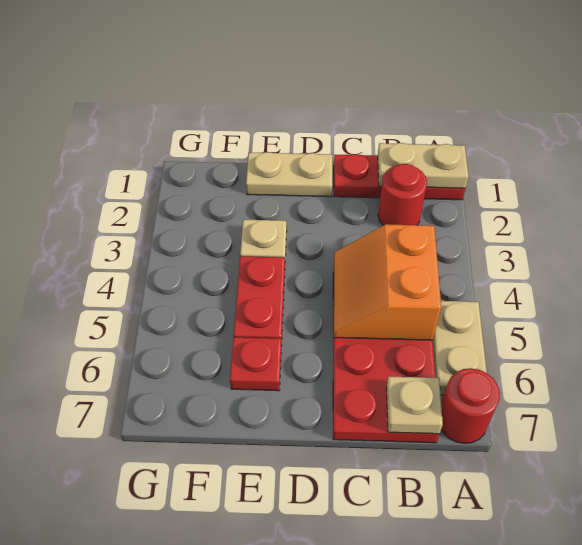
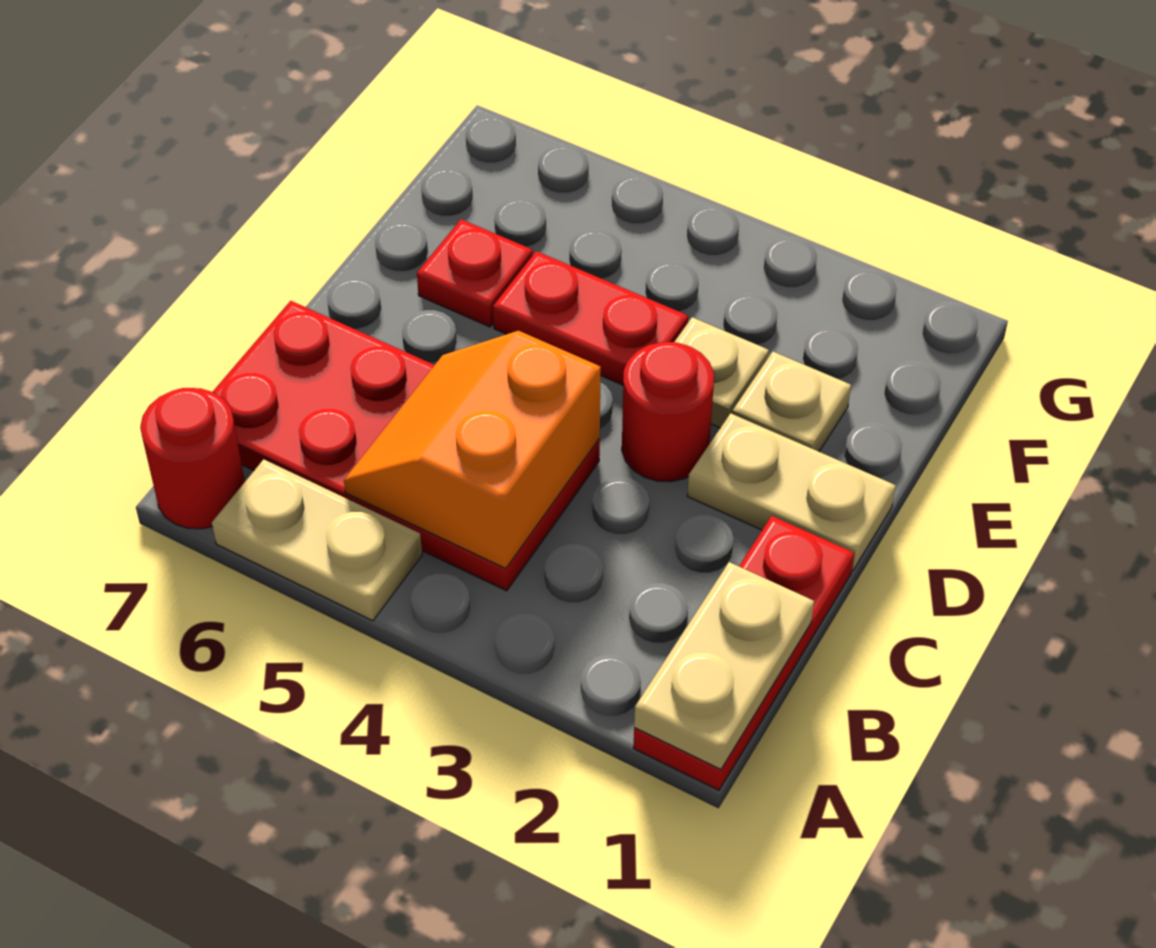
red round brick B2 level 1 -> red round brick D3 level 1
orange slope B4:C5 level 2 top B -> orange slope B4:C5 level 2 top 4
tan plate B7 level 2 -> tan plate E2 level 1
tan plate D1:E1 level 1 -> tan plate D1:D2 level 1

